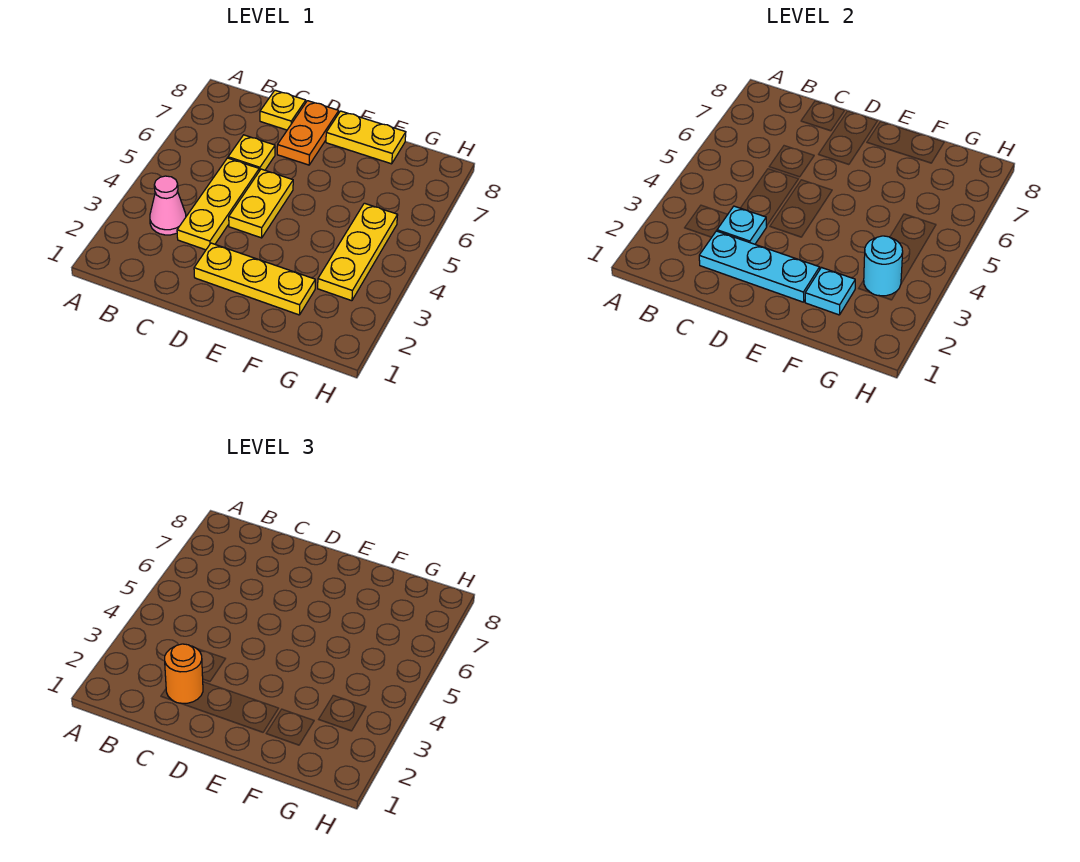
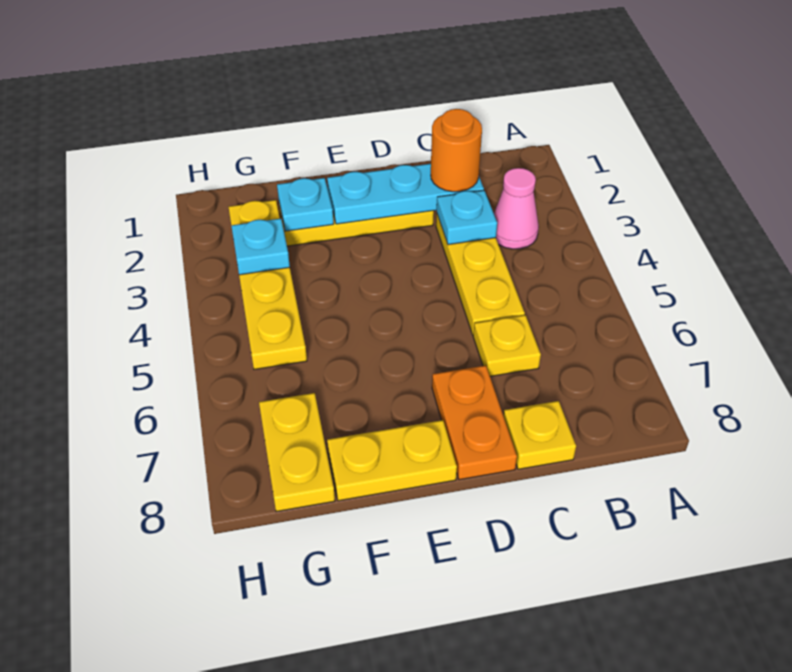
yellow plate D4:D5 level 1 -> yellow plate G7:G8 level 1
yellow plate G3:G5 level 1 -> yellow plate G2:G5 level 1
cyan round brick G3 level 2 -> cyan plate G3 level 2

